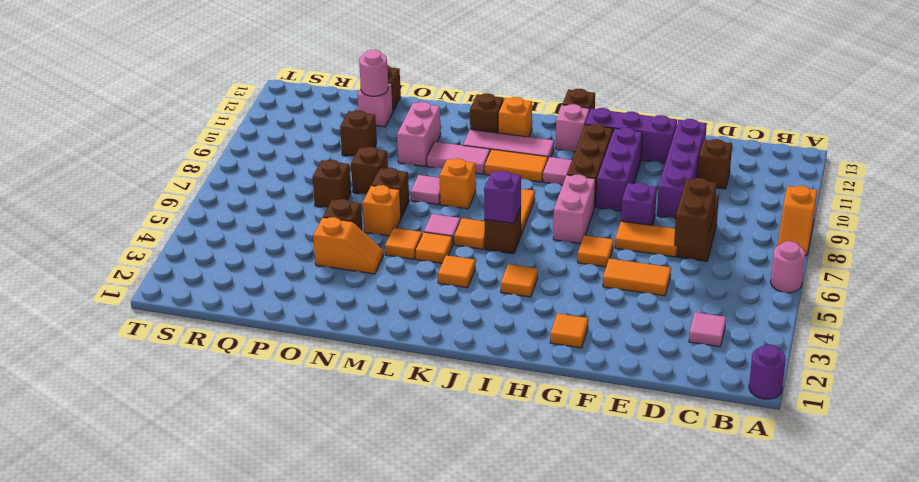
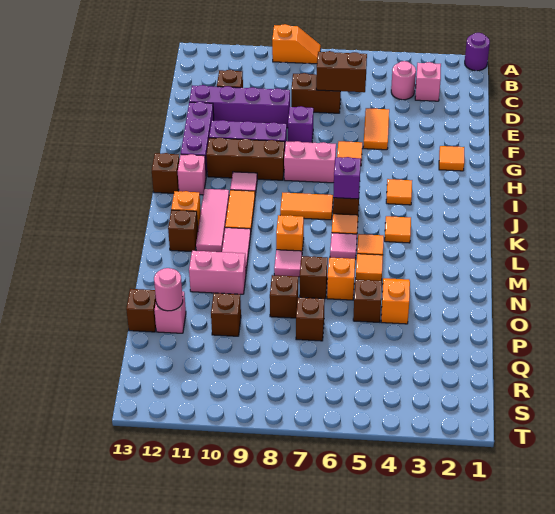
pink round brick A6 level 1 -> pink round brick C4 level 1
pink tile C3 level 1 -> pink brick C3 level 1
orange tile E7:F7 level 1 -> none

